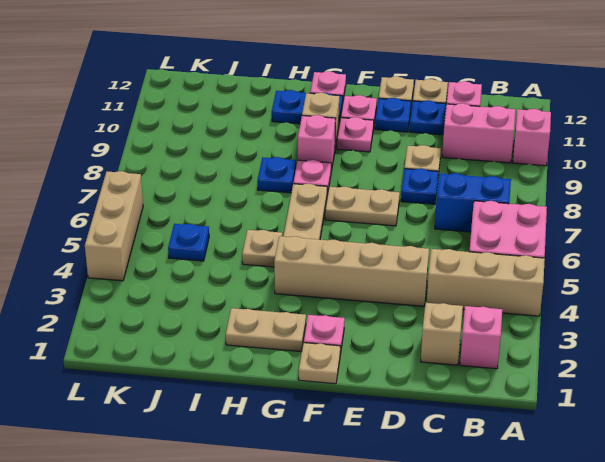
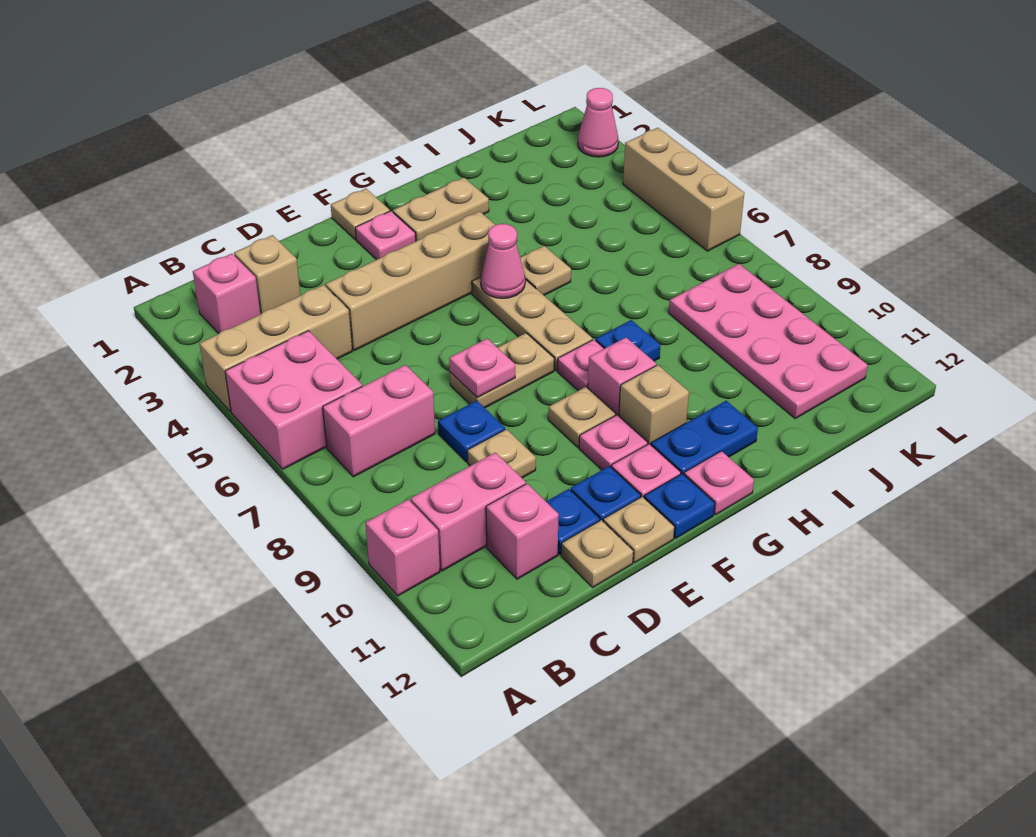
blue brick B7:C7 level 1 -> pink brick B7:C7 level 1
none -> pink plate E7 level 2
none -> tan plate F9 level 1
none -> pink cone G5 level 2
blue plate J5 level 1 -> blue plate F12 level 1
none -> pink plate J8:K11 level 1
none -> pink cone L2 level 1

